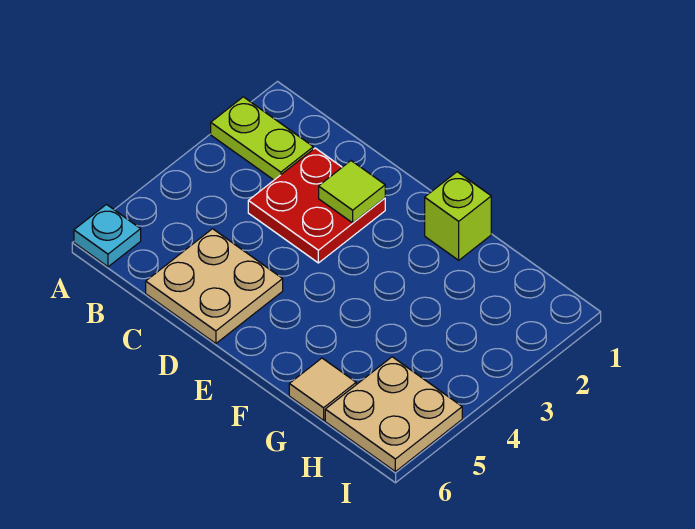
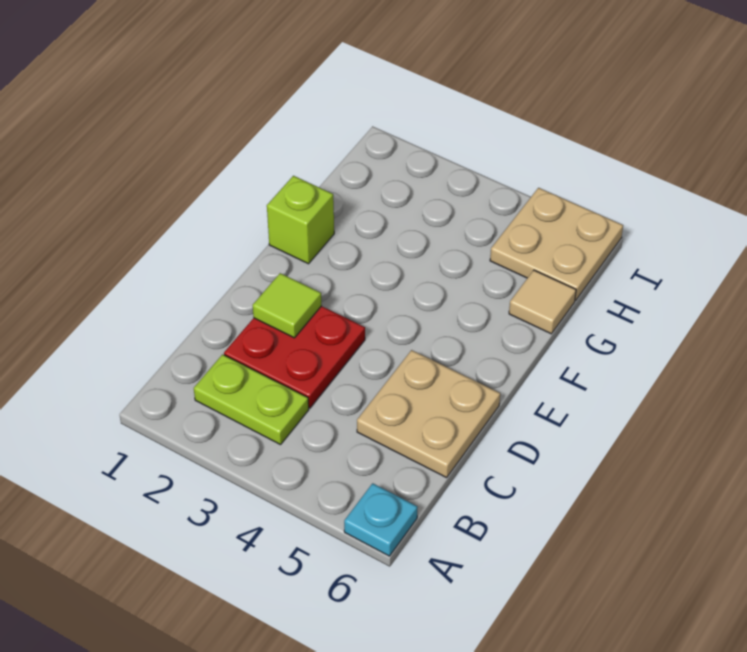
lime plate A2:B2 level 1 -> lime plate B2:B3 level 1

